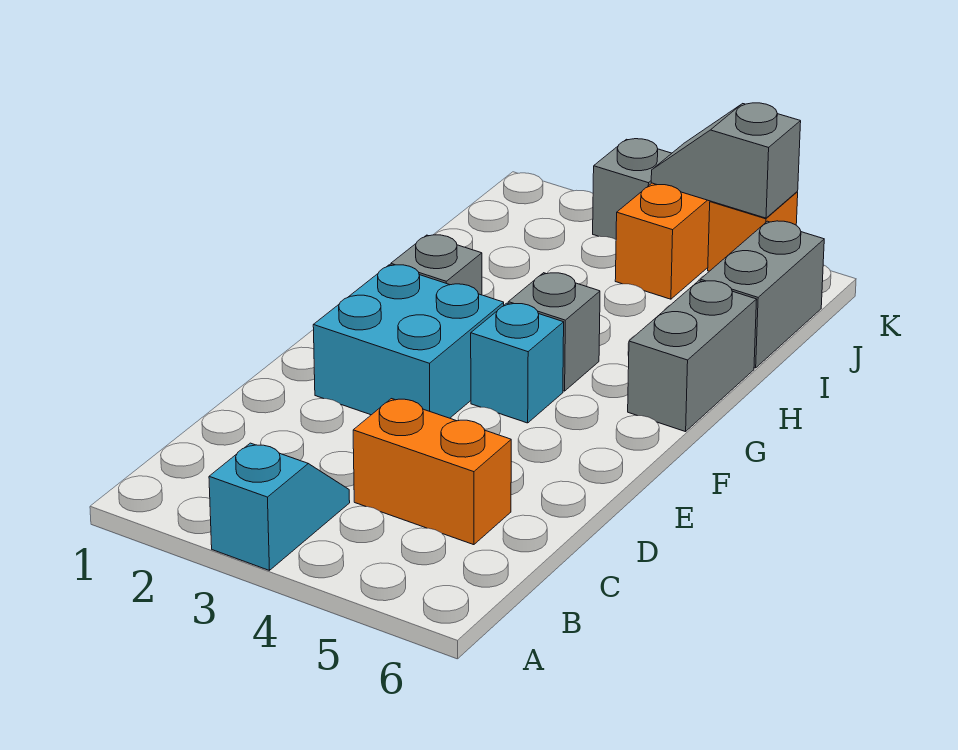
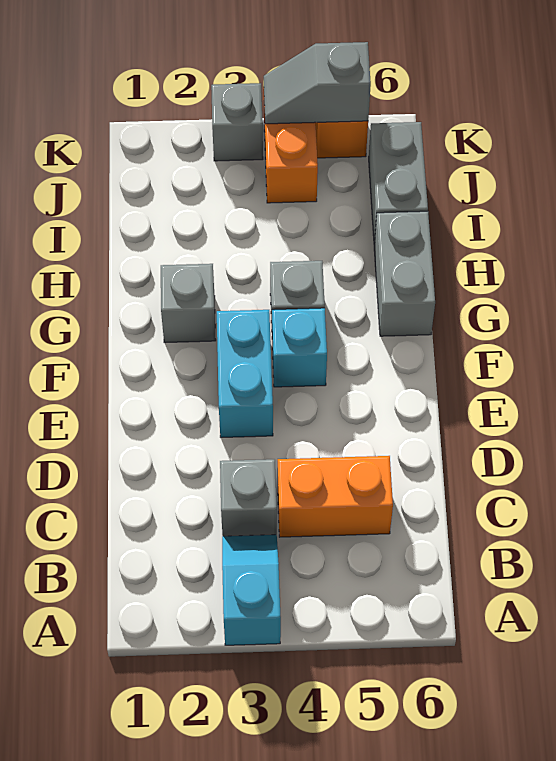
none -> grey brick C3 level 1
cyan brick E2:F3 level 1 -> cyan brick E3:F3 level 1

